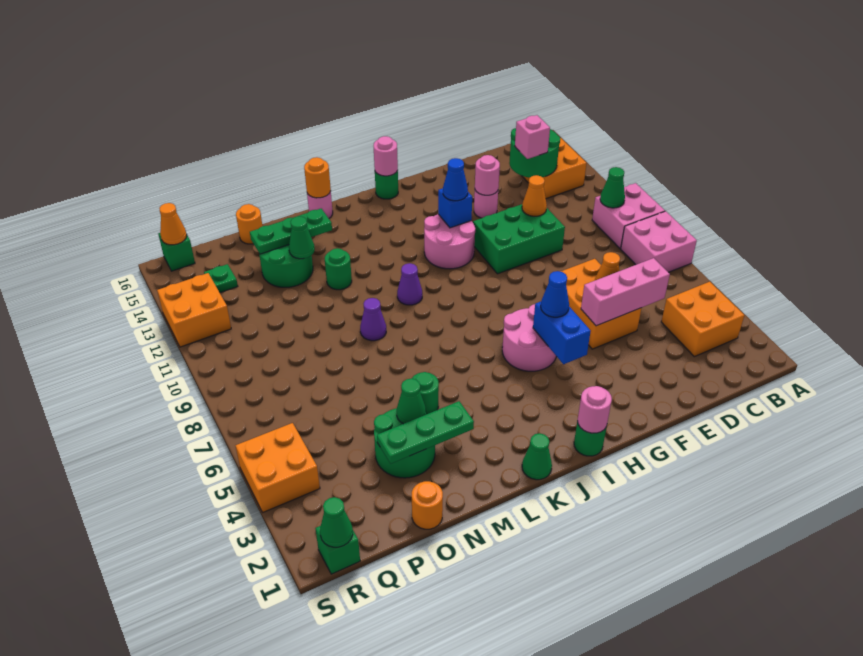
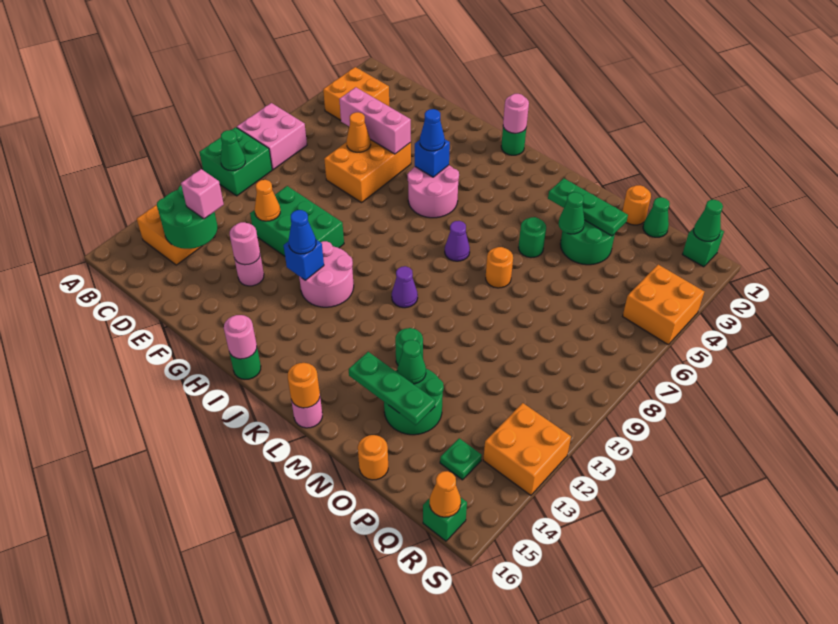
pink brick A9:B10 level 1 -> green brick A9:B10 level 1
blue brick H4:H5 level 2 -> blue brick H5 level 2
green cone K1 level 1 -> green cone P1 level 1
none -> orange round brick M7 level 1
purple cone M9 level 1 -> purple cone K7 level 1

